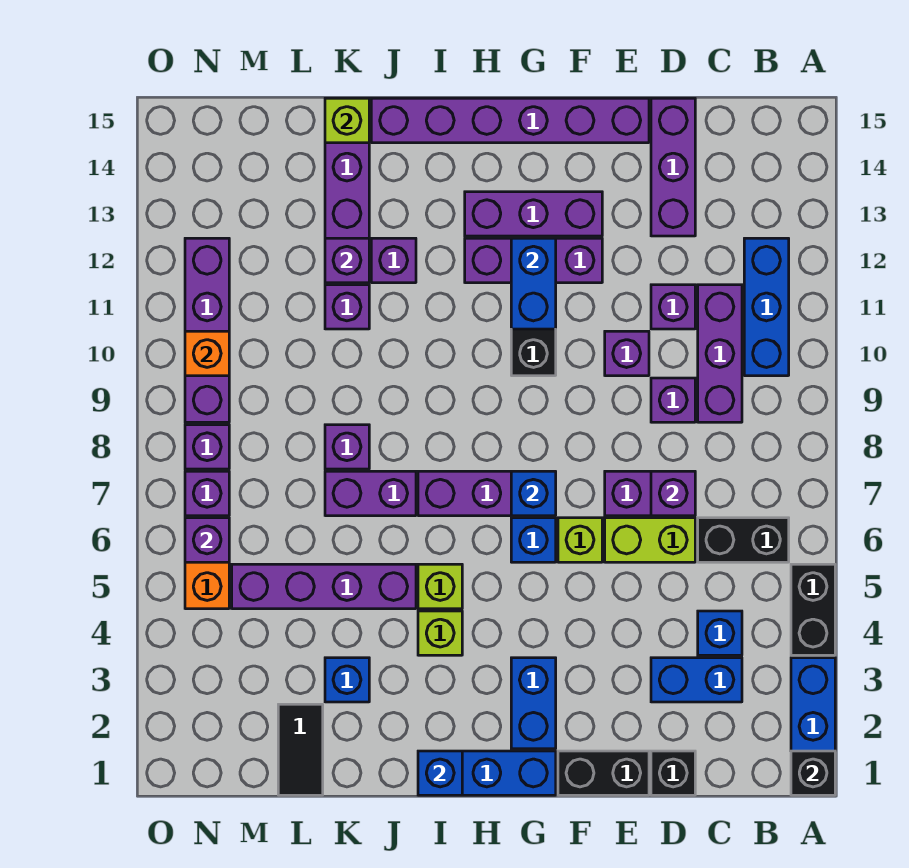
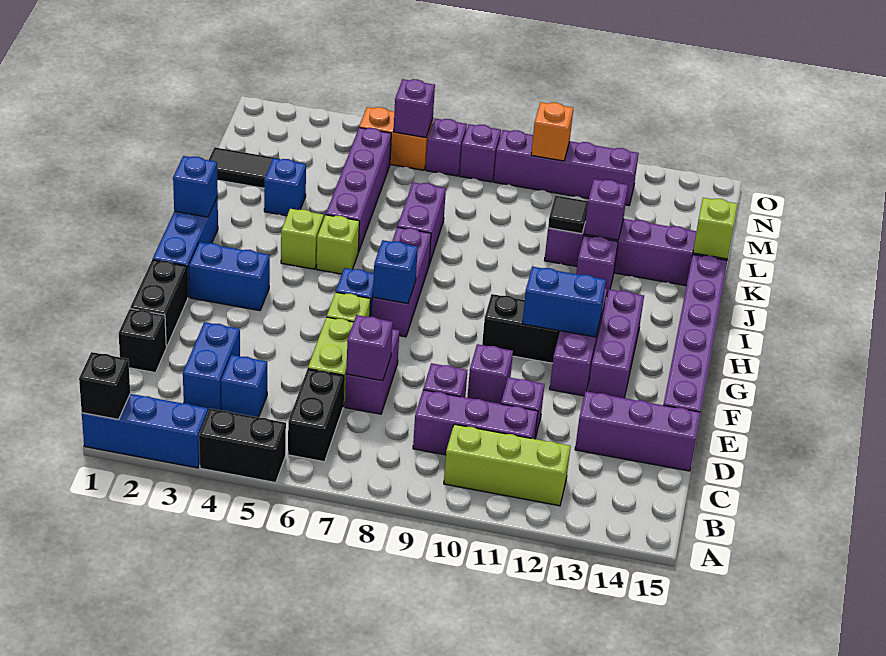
blue brick B10:B12 level 1 -> lime brick B10:B12 level 1
purple brick K8 level 1 -> none
none -> black tile K11 level 2

